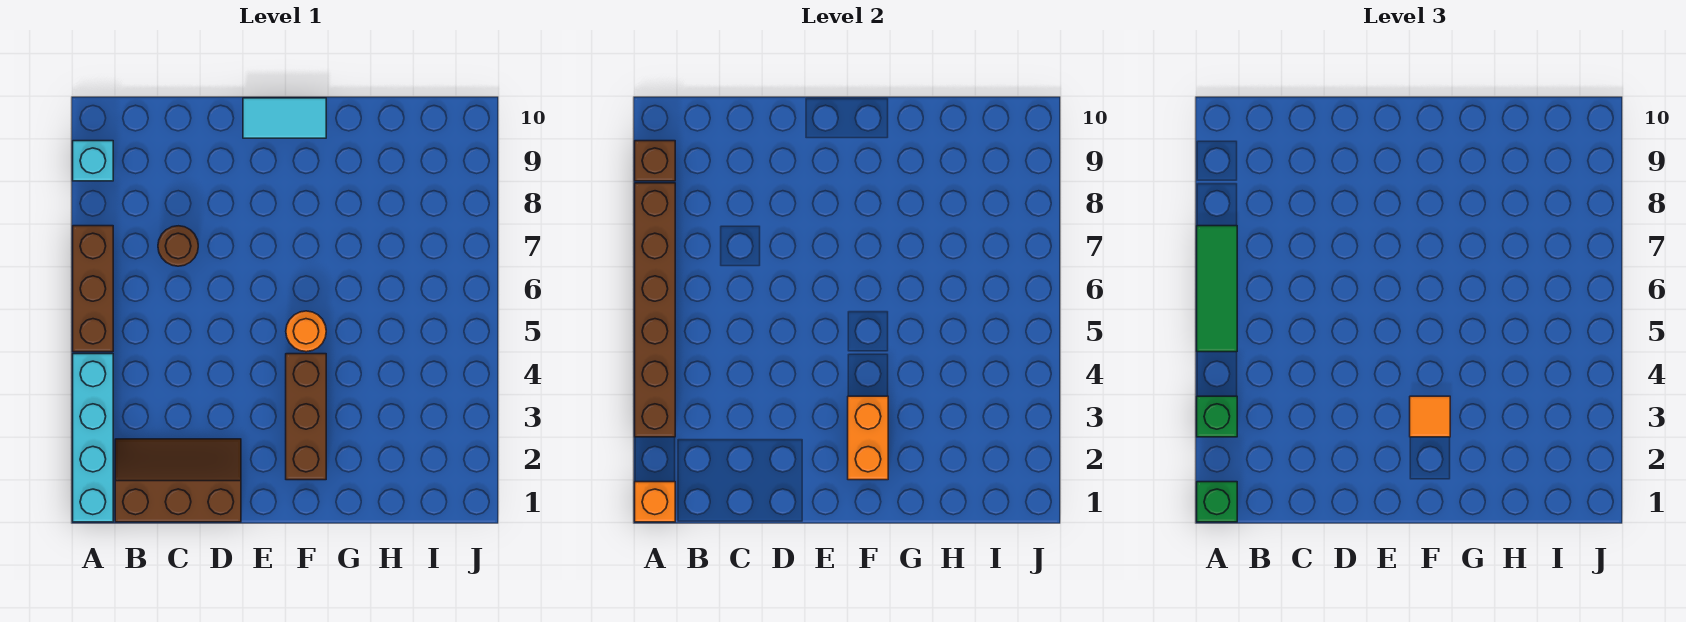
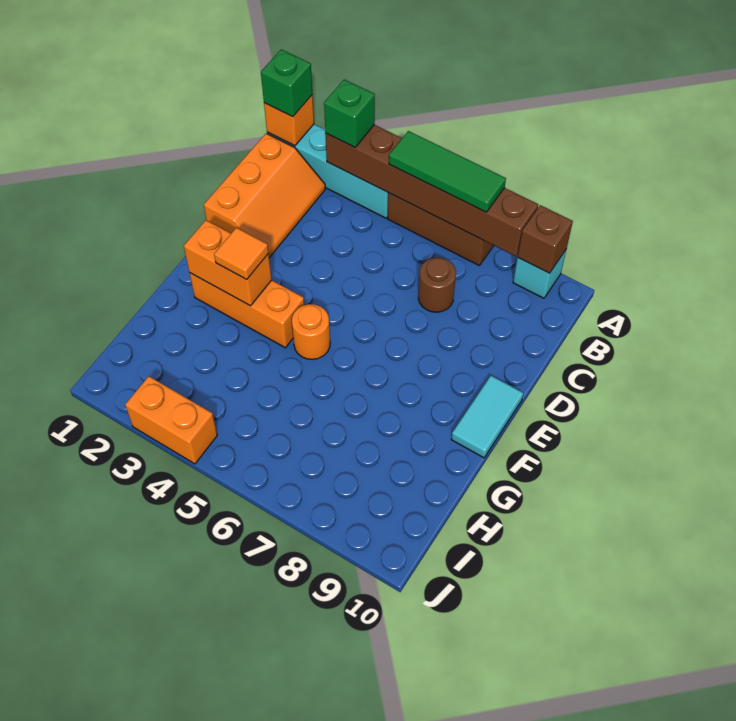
brown slope B1:D2 level 1 top 1 -> orange slope B1:D2 level 1 top 1
brown brick F2:F4 level 1 -> orange brick F2:F4 level 1
none -> orange brick J3:J4 level 1

